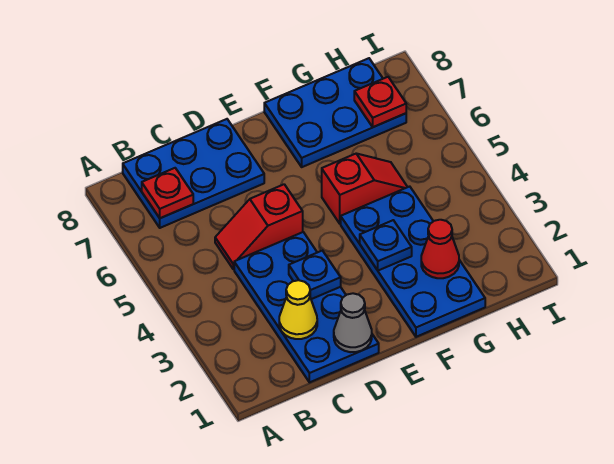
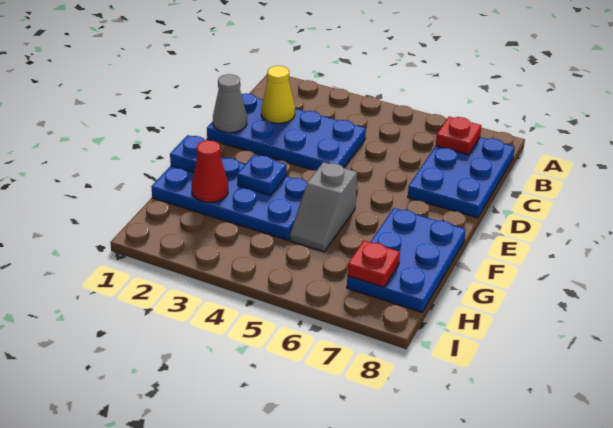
red slope C5:D5 level 1 top D -> none
blue plate D3 level 2 -> blue plate F1 level 2
red slope F5:G5 level 1 top F -> grey slope F5:G5 level 1 top F

